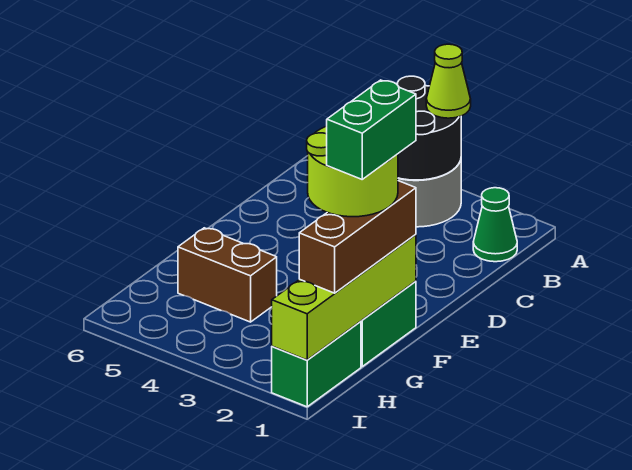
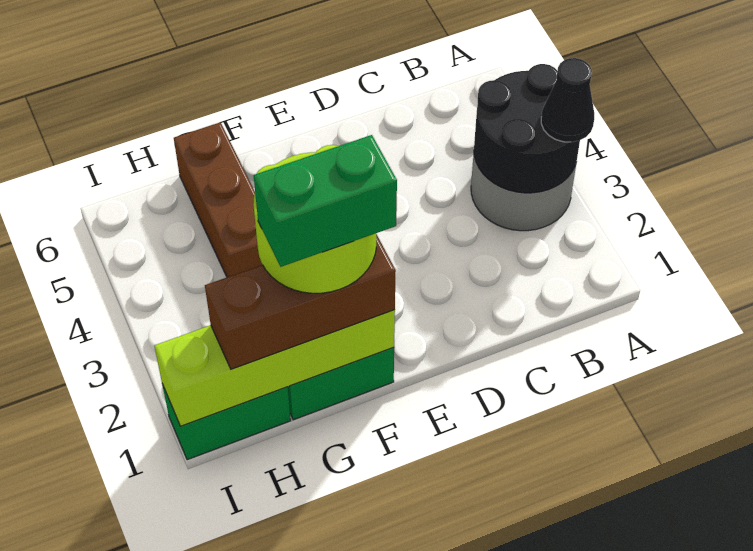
lime cone A3 level 3 -> black cone A3 level 3
green cone B1 level 1 -> none
brown brick G4:G5 level 1 -> brown brick G4:G6 level 1

